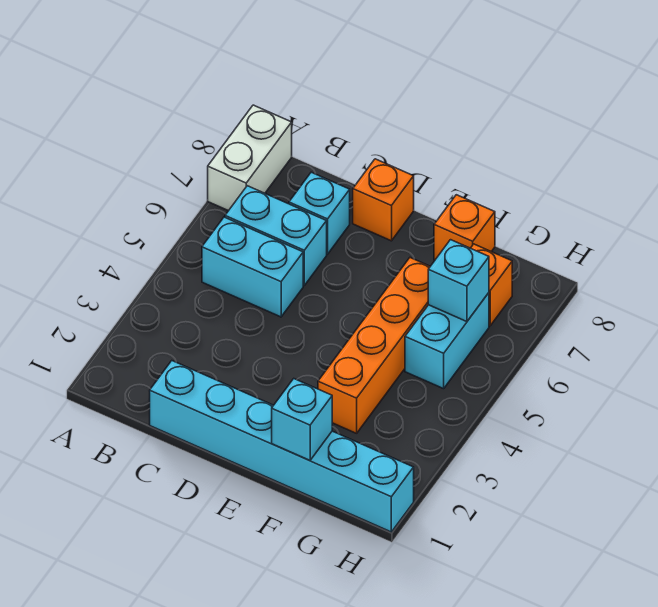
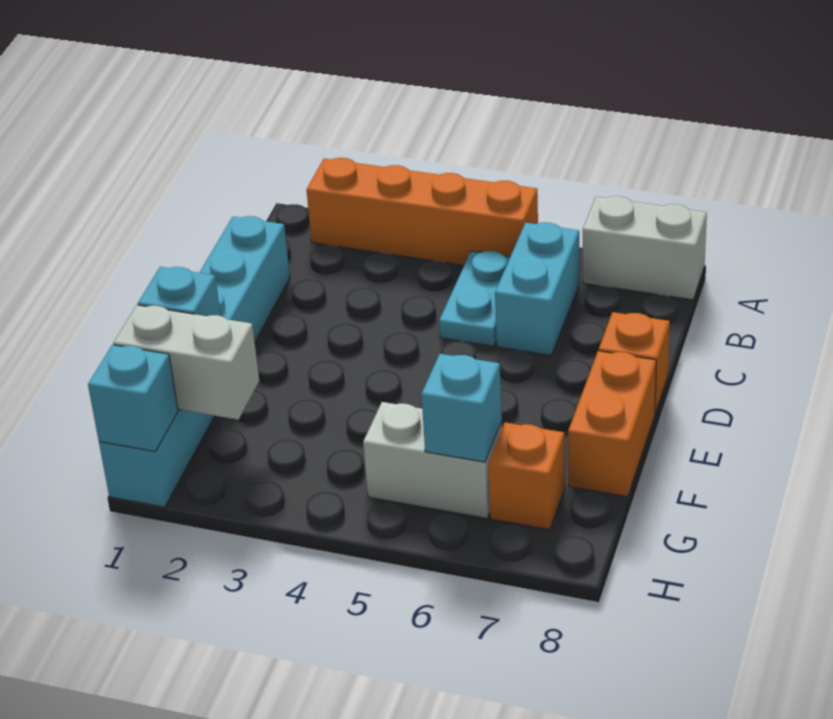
cyan brick B5:C5 level 1 -> cyan plate B5:C5 level 1
cyan brick C7 level 1 -> cyan brick H1 level 2
orange brick F3:F6 level 1 -> orange brick A2:A5 level 1
orange brick F8 level 1 -> orange brick E8:F8 level 1
none -> white brick G1:G2 level 2
cyan brick G5:G6 level 1 -> white brick G5:G6 level 1

